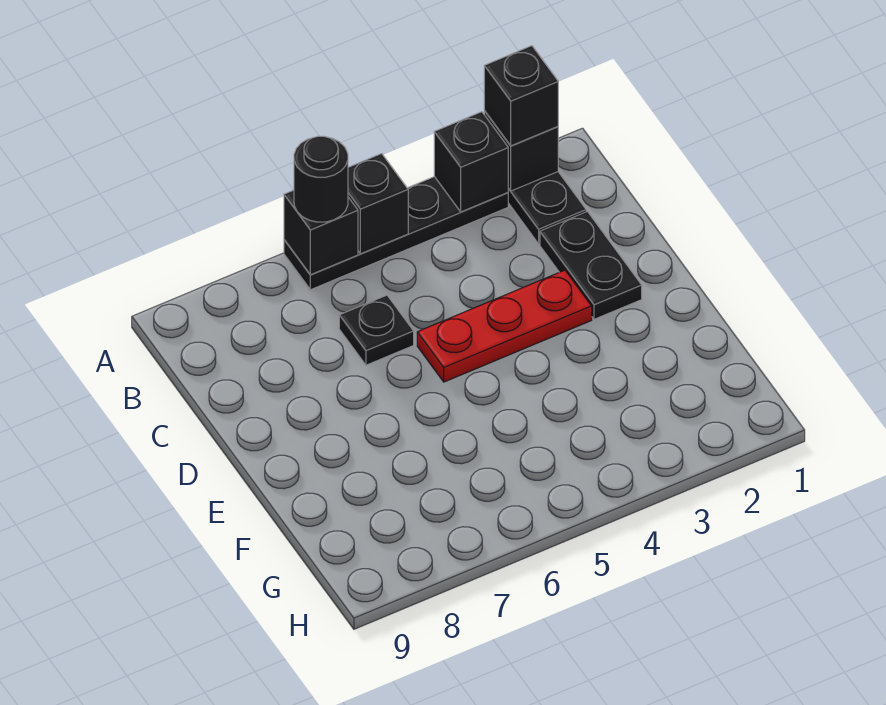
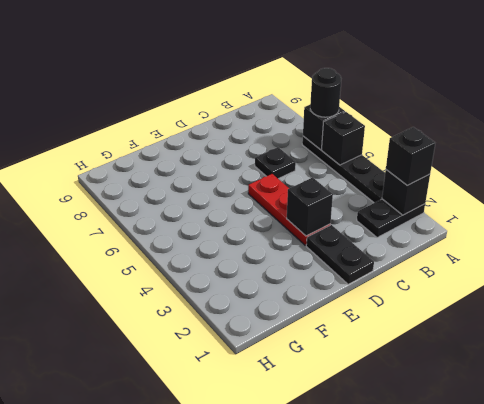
black brick A3 level 2 -> black brick D3 level 2
black plate C2:D2 level 1 -> black plate D1:D2 level 1

